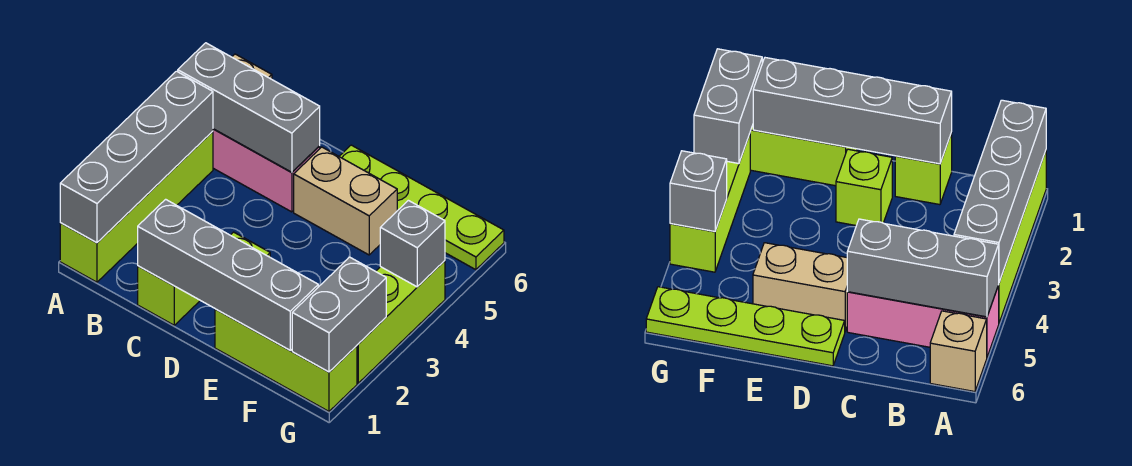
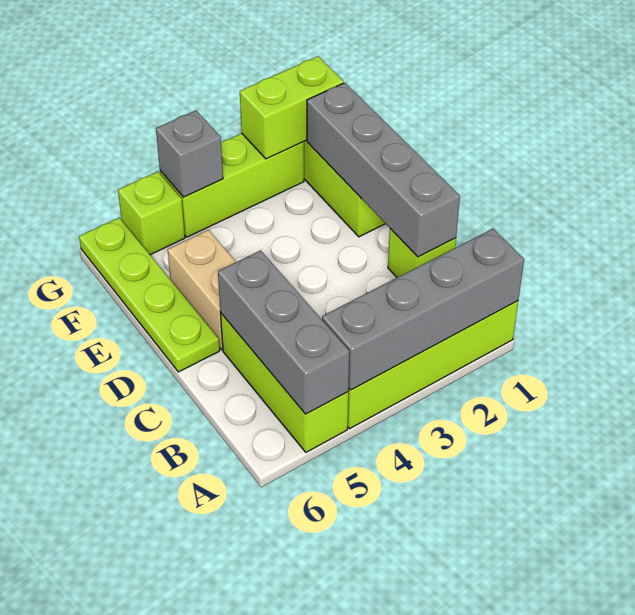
pink brick A5:C5 level 1 -> lime brick A5:C5 level 1
tan brick A6 level 1 -> none
lime brick D2 level 1 -> lime brick G5 level 1
grey brick G1:G2 level 2 -> lime brick G1:G2 level 2

